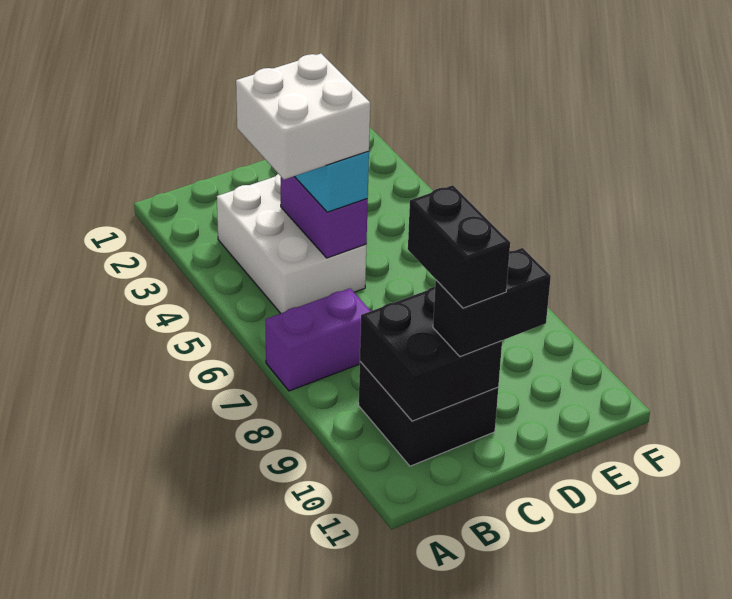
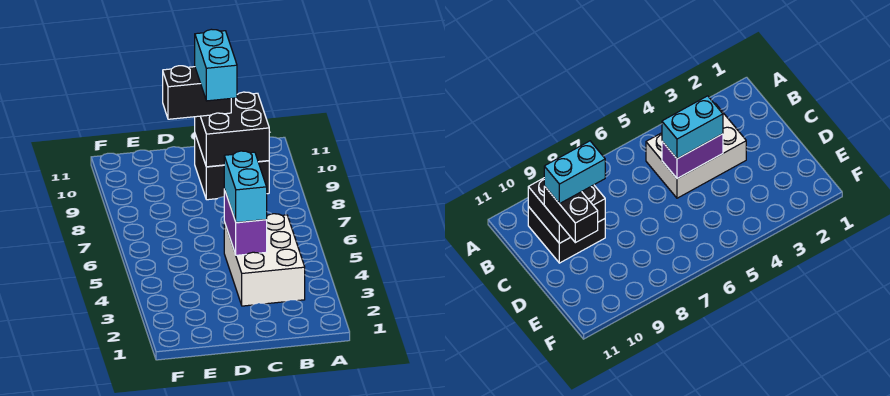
purple brick A7:B7 level 1 -> none
white brick B4:C5 level 4 -> none
black brick C9:C10 level 4 -> cyan brick C9:C10 level 4

